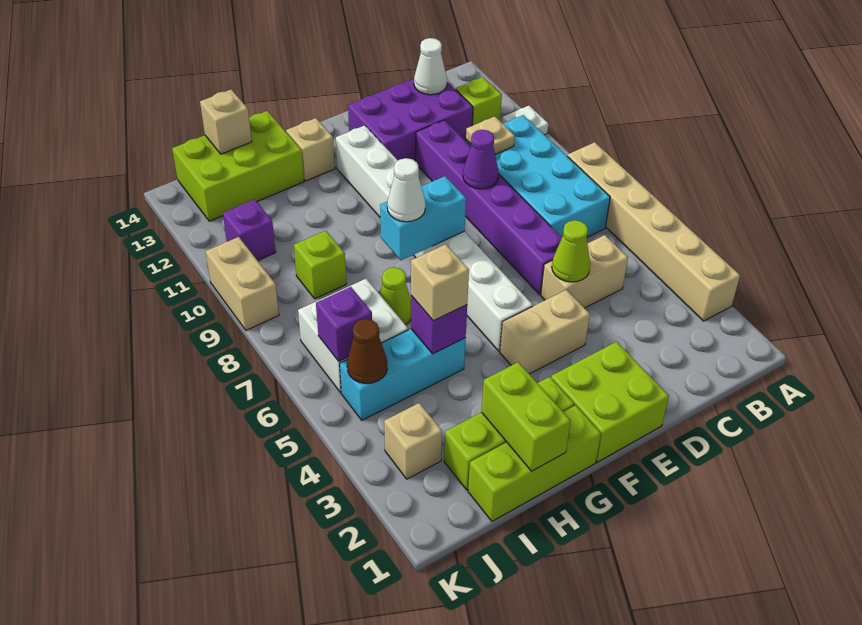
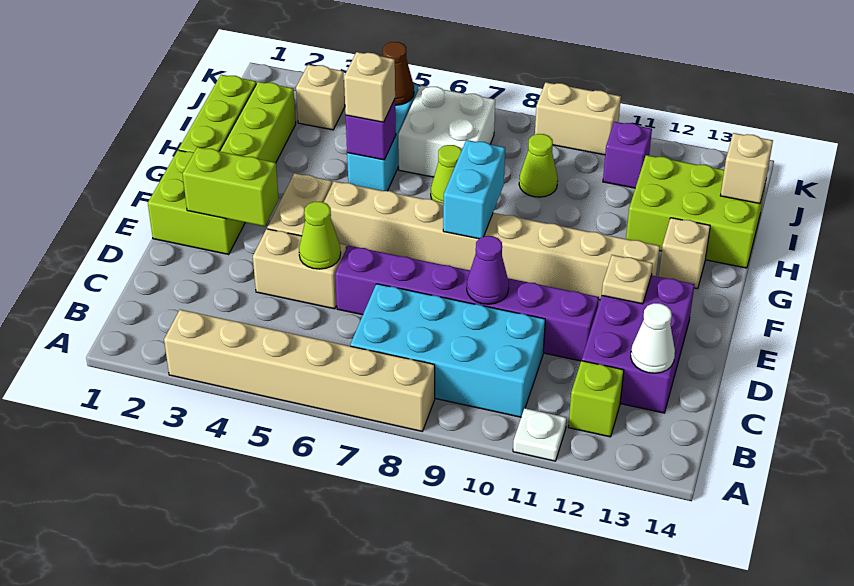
tan brick C5:D5 level 1 -> tan brick D4:D5 level 1
tan plate C10 level 2 -> tan plate E12 level 2
white brick F5:F12 level 1 -> tan brick F5:F12 level 1
white cone G8 level 3 -> none
lime brick H1:H2 level 2 -> lime brick E2:E3 level 2
lime brick H13:J14 level 1 -> lime brick H12:I14 level 1
lime brick I9 level 1 -> lime cone I9 level 1
purple brick J6 level 2 -> none

